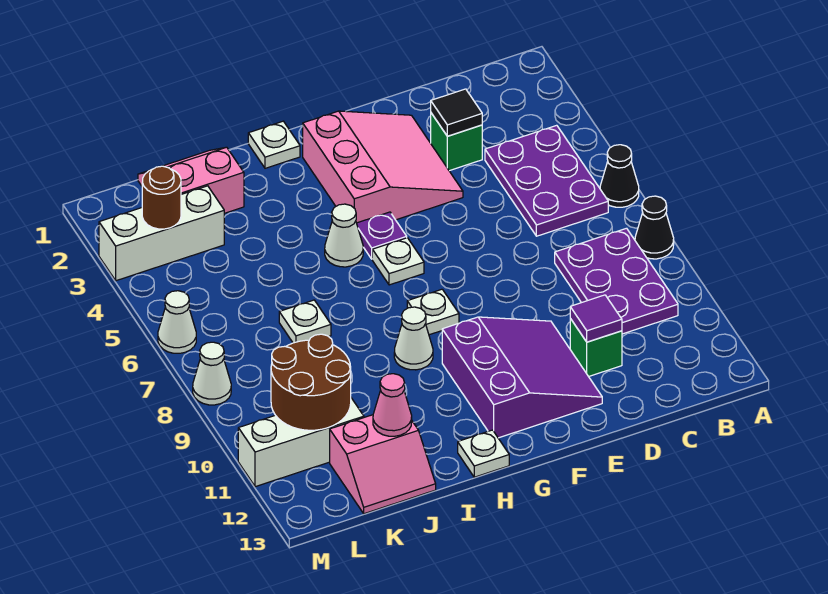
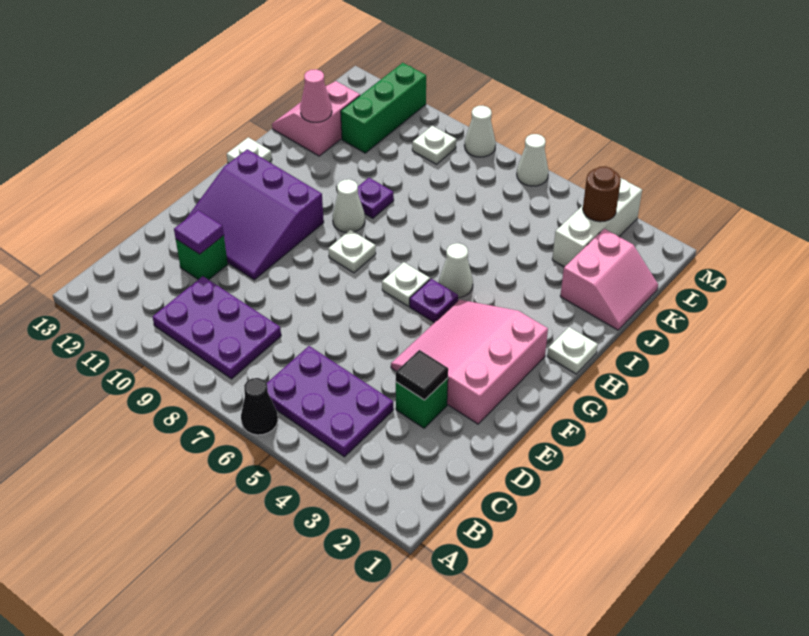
black cone A8 level 1 -> none
pink slope E2:G4 level 1 top G -> pink slope E2:G4 level 1 top 2
none -> purple plate I9 level 1
white plate J7 level 1 -> white plate L9 level 1
brown round brick K10:L11 level 2 -> none
white brick K11:M11 level 1 -> green brick K11:M11 level 1

